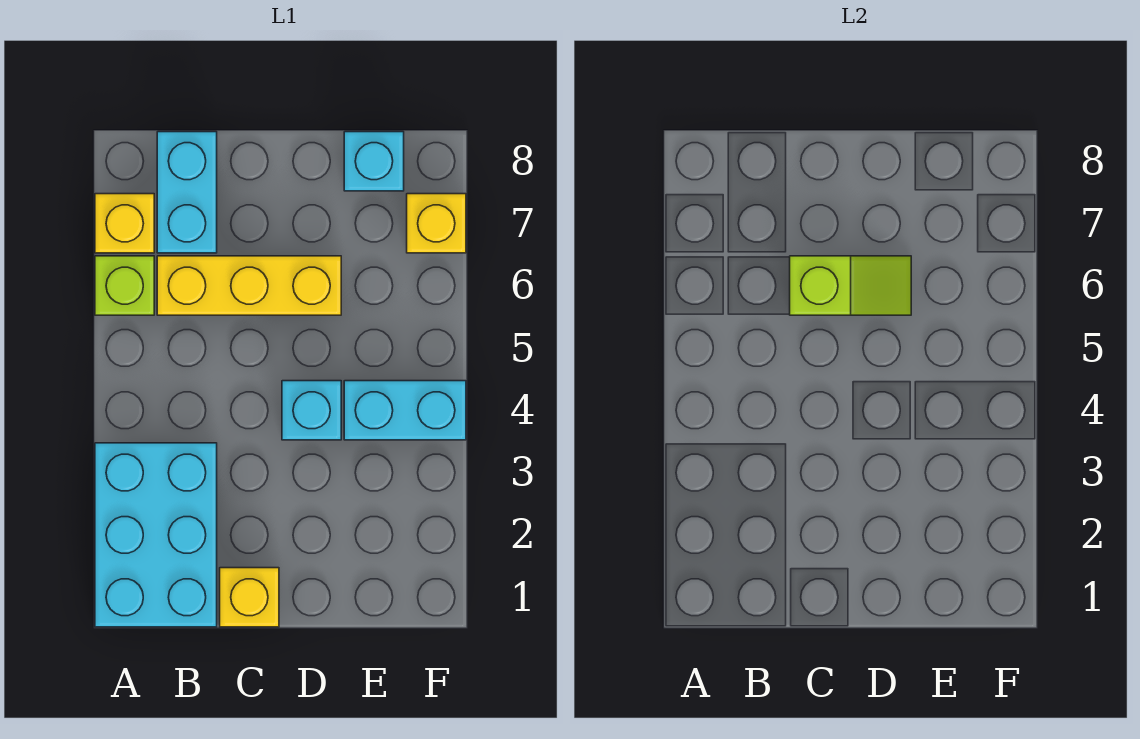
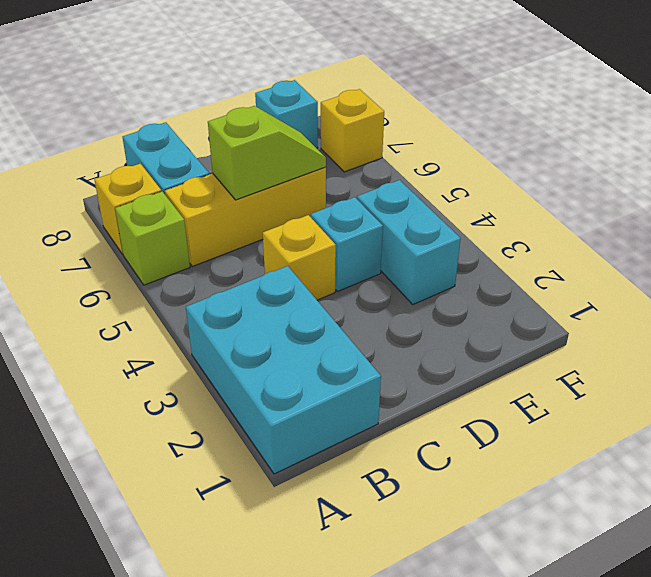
yellow brick C1 level 1 -> yellow brick C4 level 1
cyan brick E4:F4 level 1 -> cyan brick E3:E4 level 1

